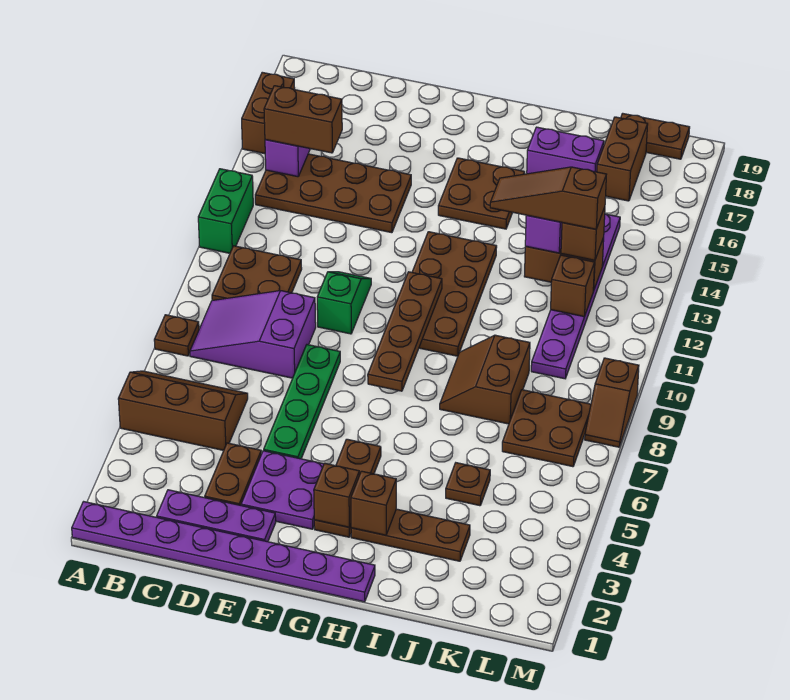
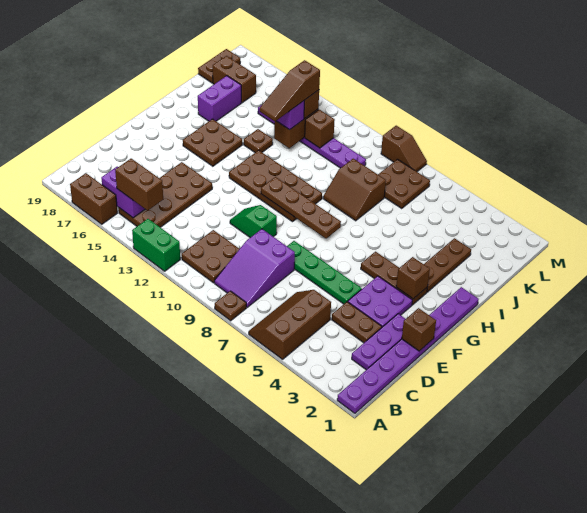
brown brick B15:C15 level 3 -> brown brick B14:B15 level 3
brown brick H3 level 2 -> brown brick E1 level 2
brown plate J5 level 1 -> brown plate I14 level 1

